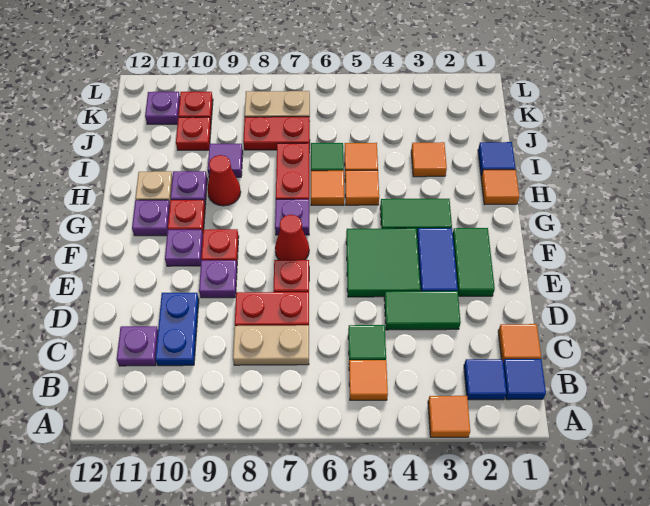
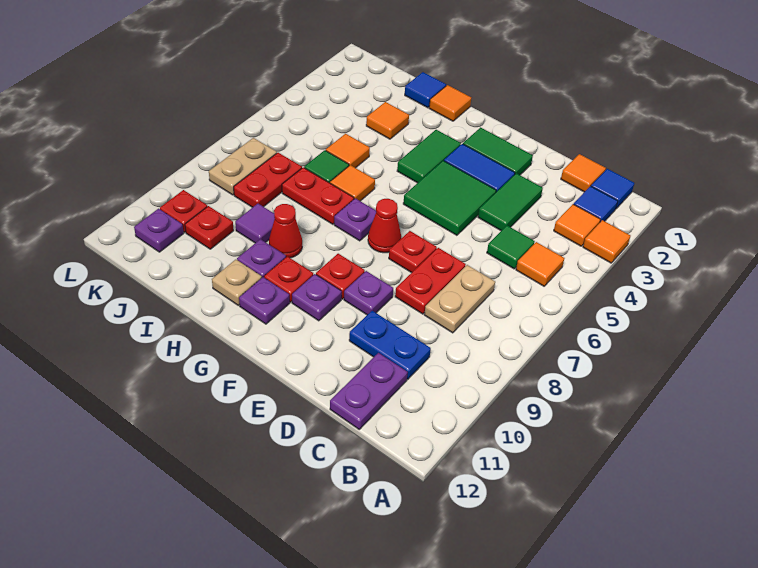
purple plate C11 level 1 -> purple plate C11:C12 level 1
orange tile H5 level 1 -> orange tile B3 level 1

